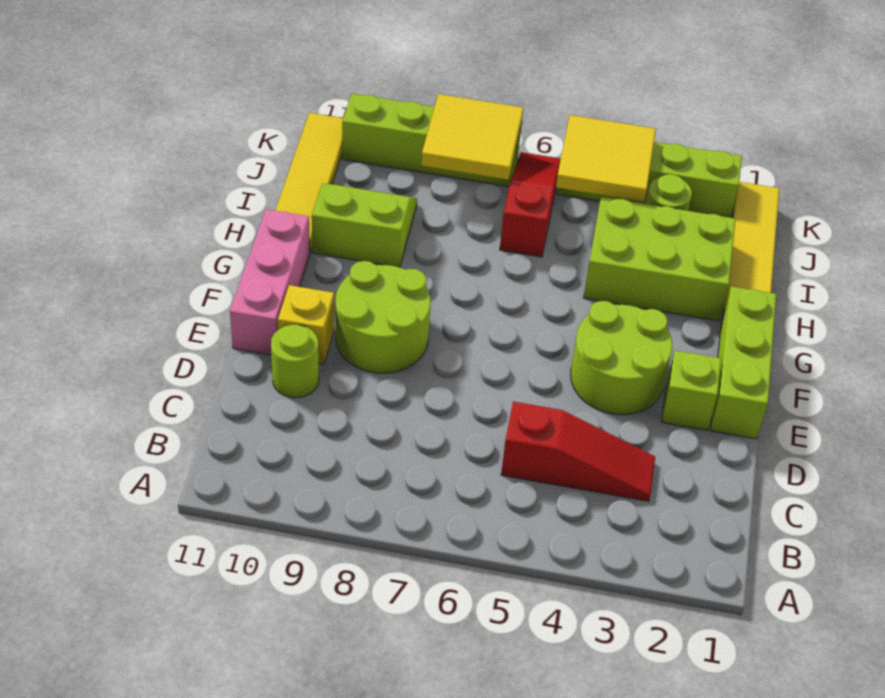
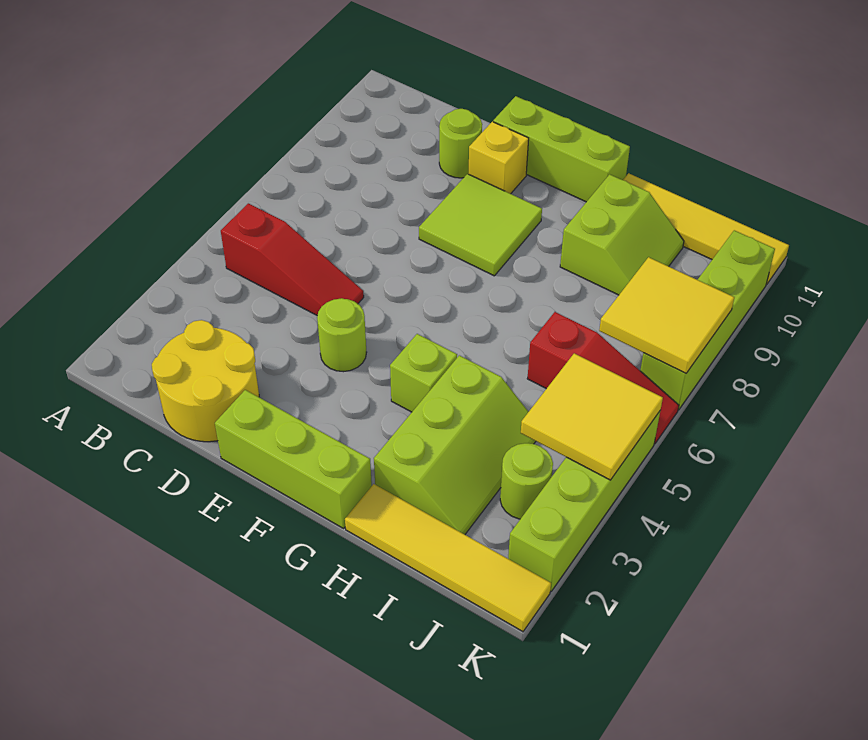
none -> yellow round brick C1:D2 level 1
red slope C3:C5 level 1 top 5 -> red slope B5:D5 level 1 top B
lime brick E2 level 1 -> lime brick G4 level 1
lime round brick E3:F4 level 1 -> lime round brick E4 level 1
lime round brick E8:F9 level 1 -> lime tile E8:F9 level 1
pink brick E11:G11 level 1 -> lime brick E11:G11 level 1
lime brick H2:I4 level 1 -> lime slope H2:I4 level 1 top H

